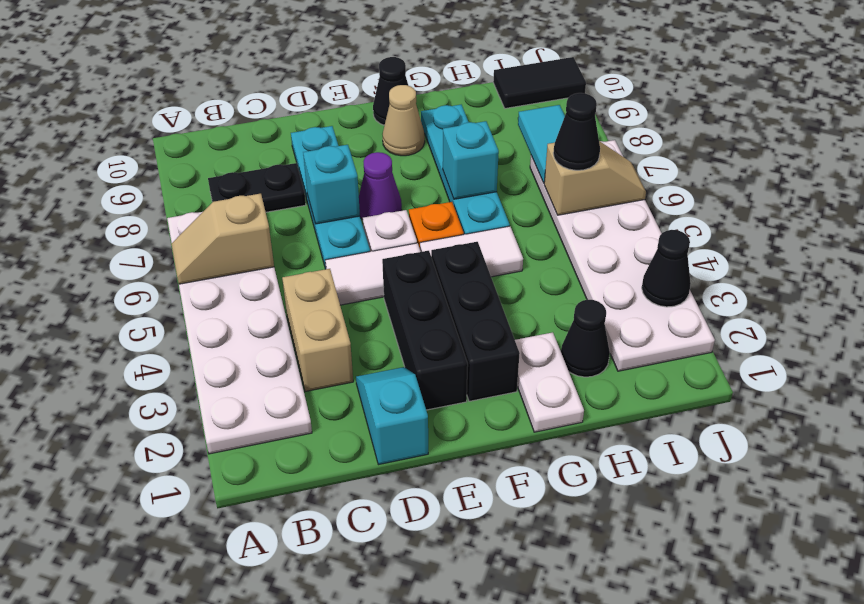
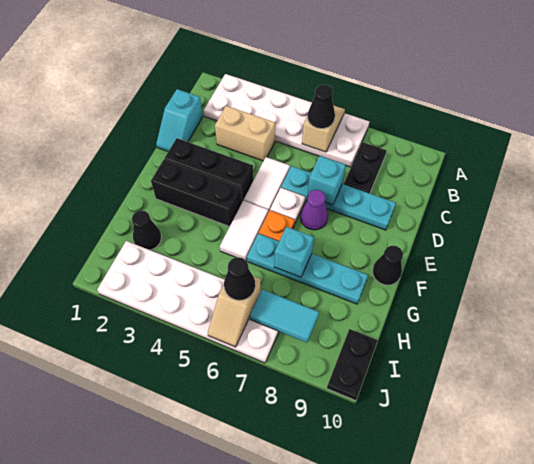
cyan slope D1:D2 level 1 top 1 -> cyan slope C1:D1 level 1 top C
tan cone F9 level 1 -> none
white plate G1:G2 level 1 -> none
black tile I10:J10 level 1 -> black plate I10:J10 level 1
black cone J3 level 2 -> black cone B6 level 3

